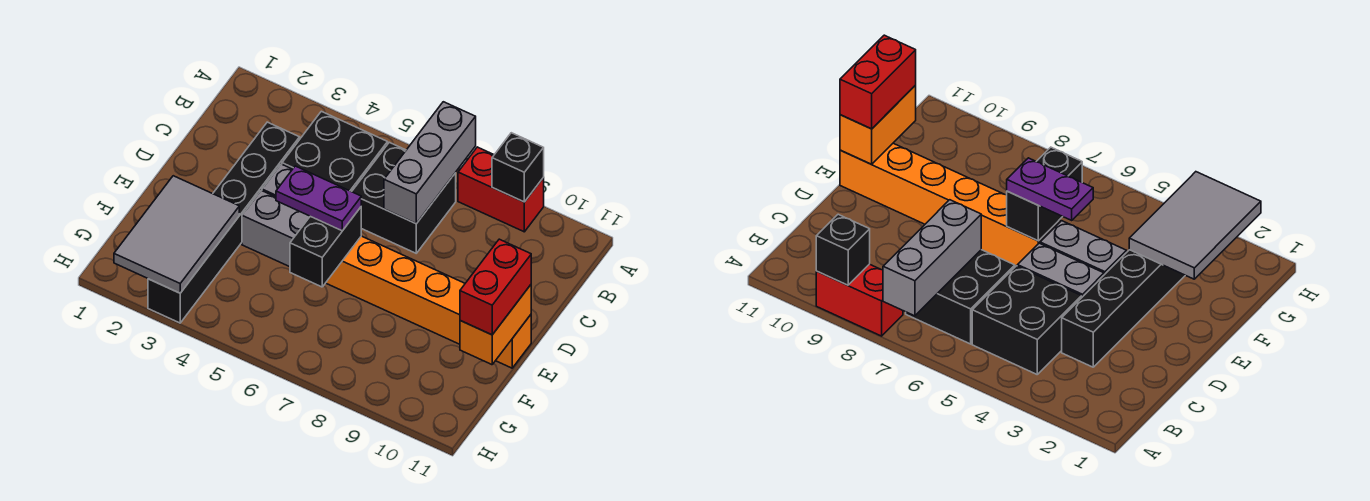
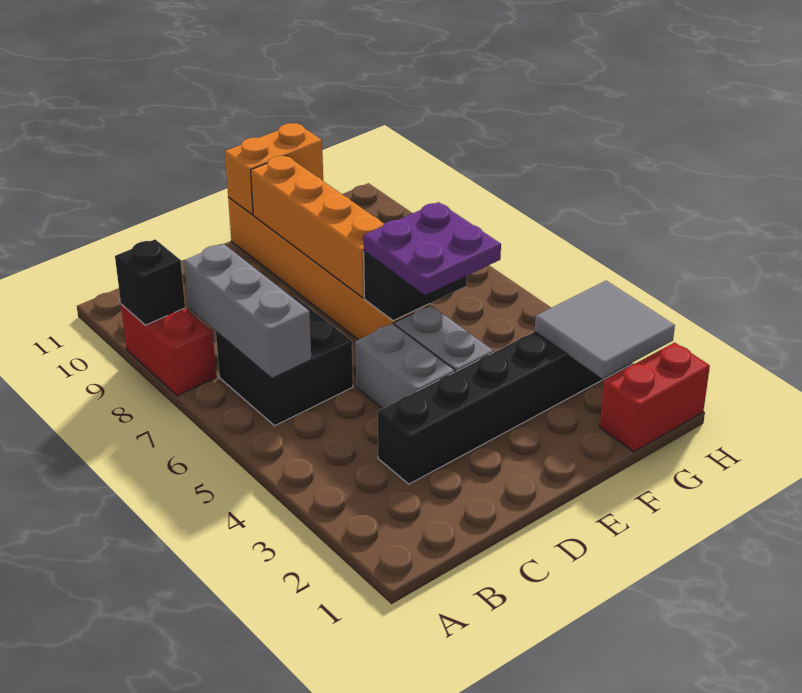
grey brick A7:C7 level 2 -> grey brick B6:B8 level 2
black brick B4:C5 level 1 -> none
purple plate E5:E6 level 3 -> purple plate E5:F6 level 3
none -> orange brick E7:E10 level 2
red brick E11:F11 level 3 -> red brick G1:H1 level 1
grey tile F2:H3 level 2 -> grey tile G2:H3 level 2

